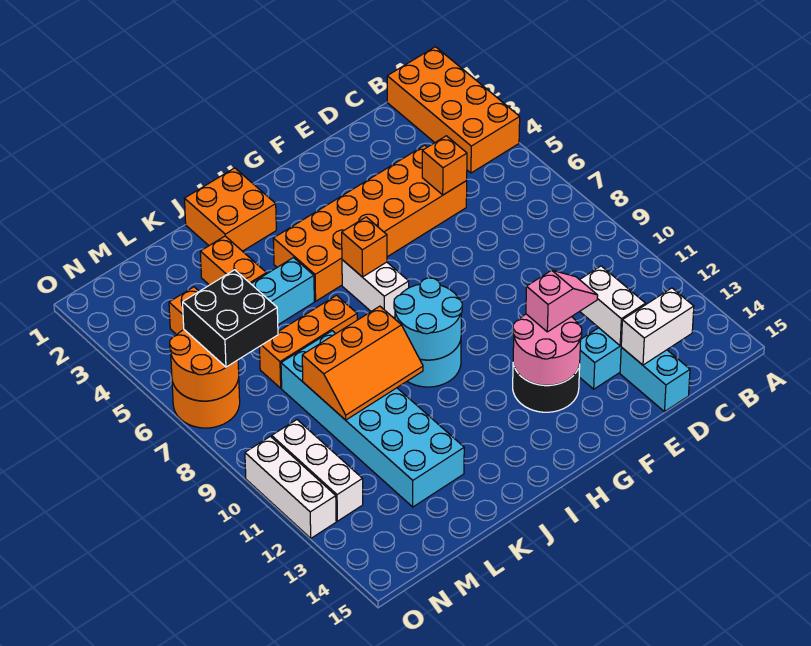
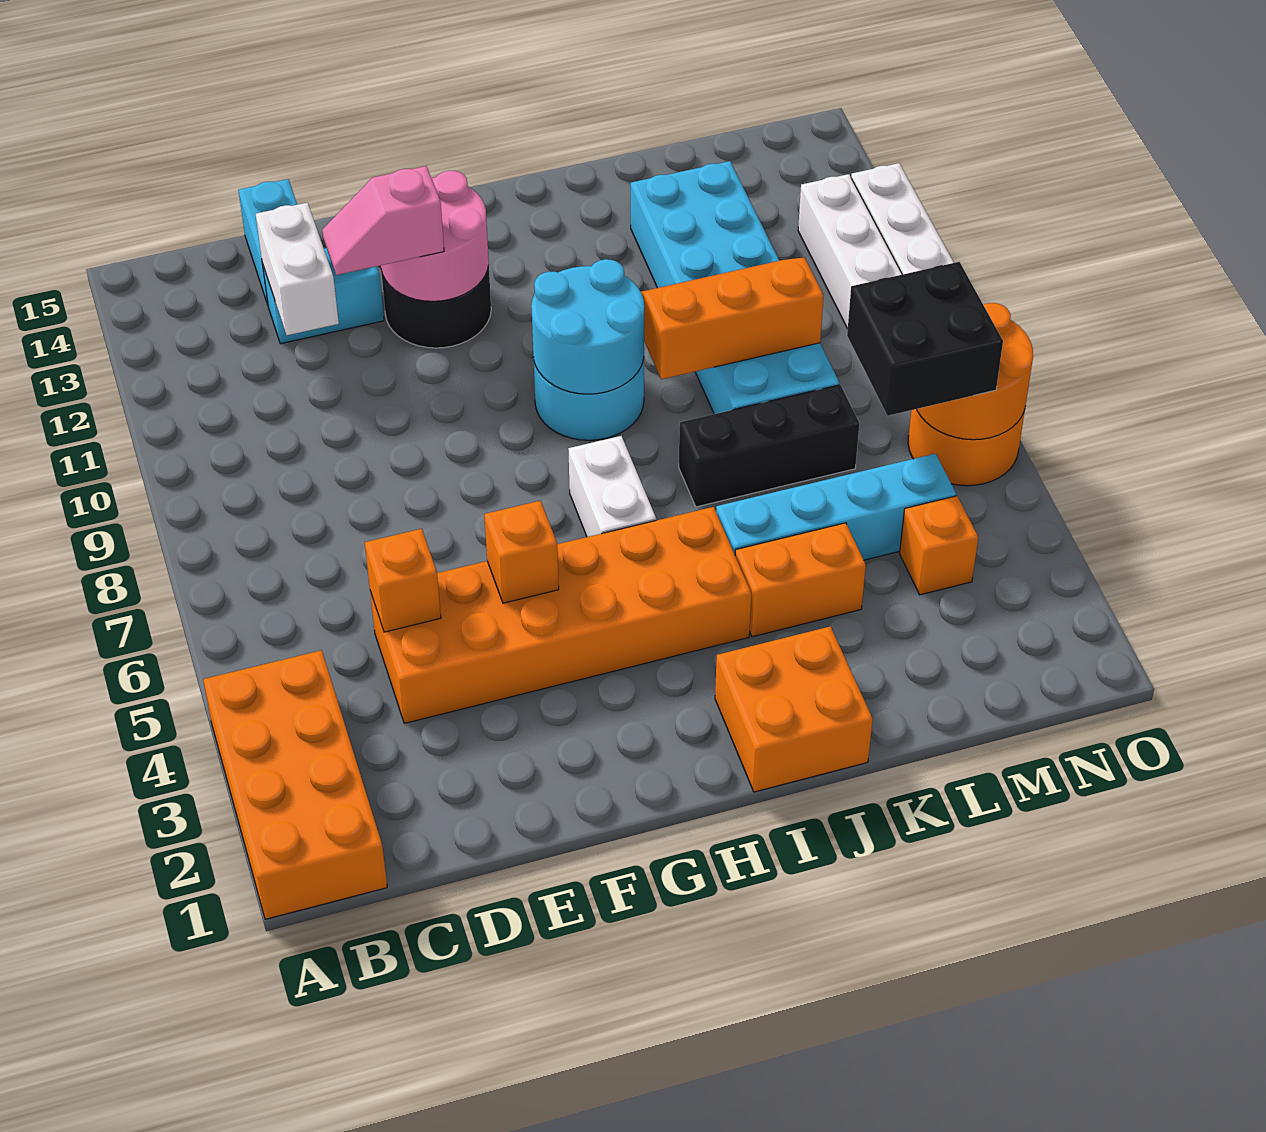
white brick C14:D14 level 2 -> none
orange brick H6 level 2 -> orange brick F5 level 2
orange brick J7:L7 level 1 -> black brick J7:L7 level 1
orange brick K3:K4 level 1 -> orange brick J4:K4 level 1

